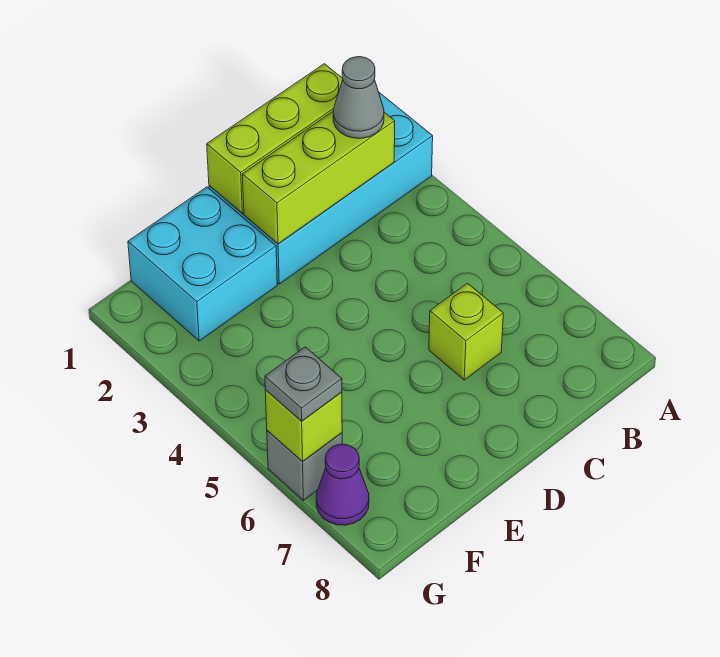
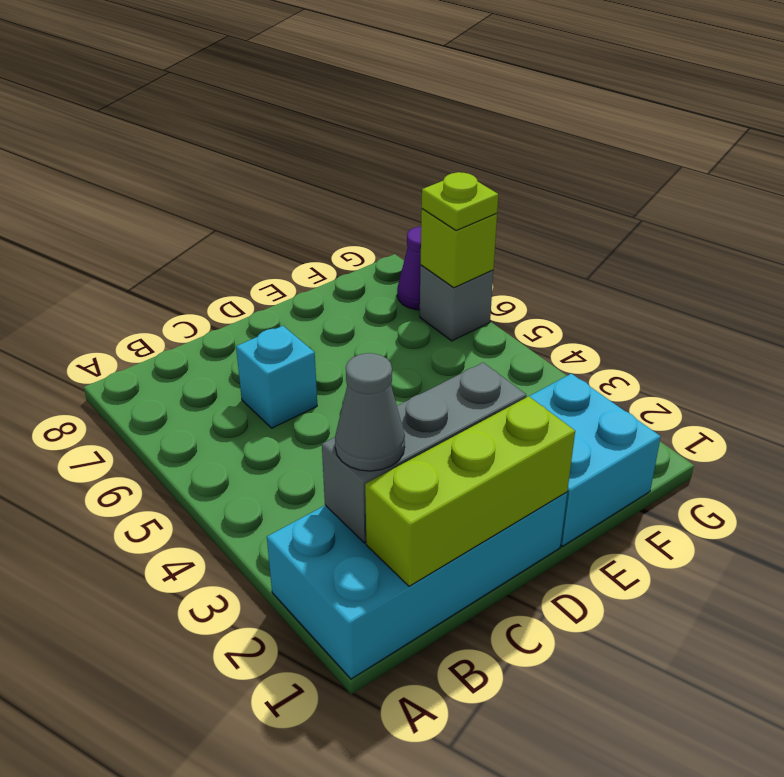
lime brick B2:D2 level 2 -> grey brick B2:D2 level 2
lime brick C6 level 1 -> cyan brick C6 level 1
grey plate G6 level 3 -> lime plate G6 level 3

